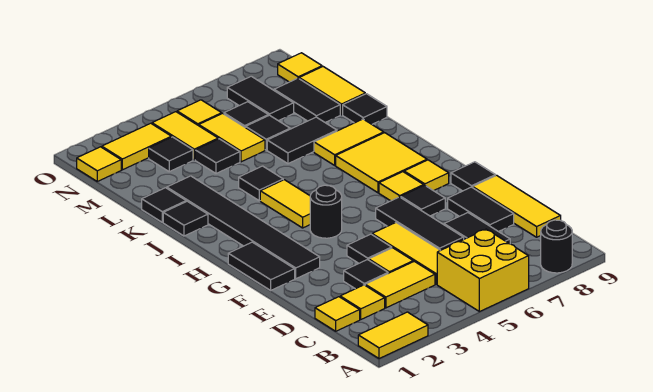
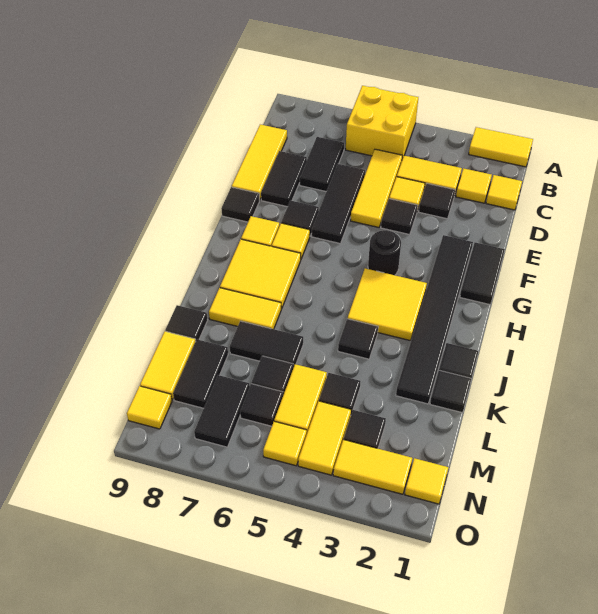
black round brick A8 level 1 -> none
yellow tile H4:I4 level 1 -> yellow tile H3:I4 level 1

